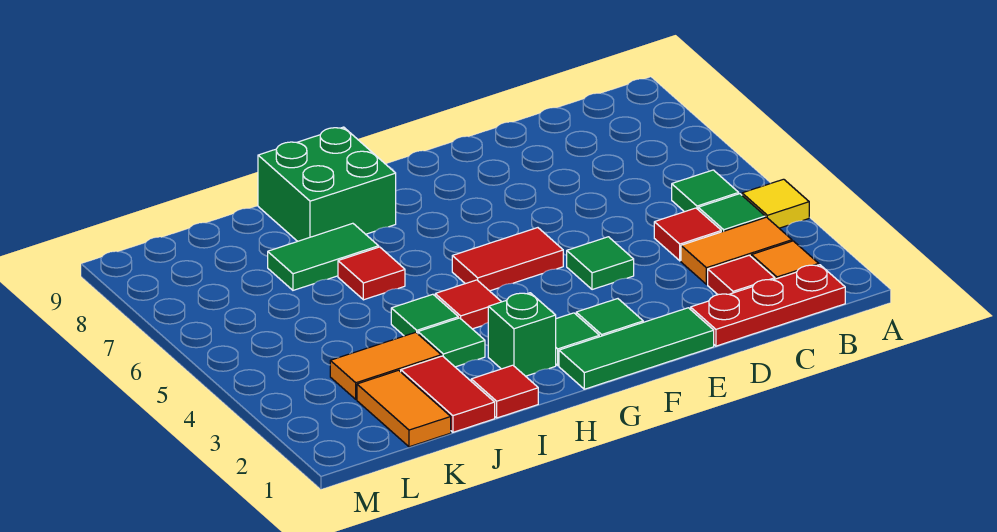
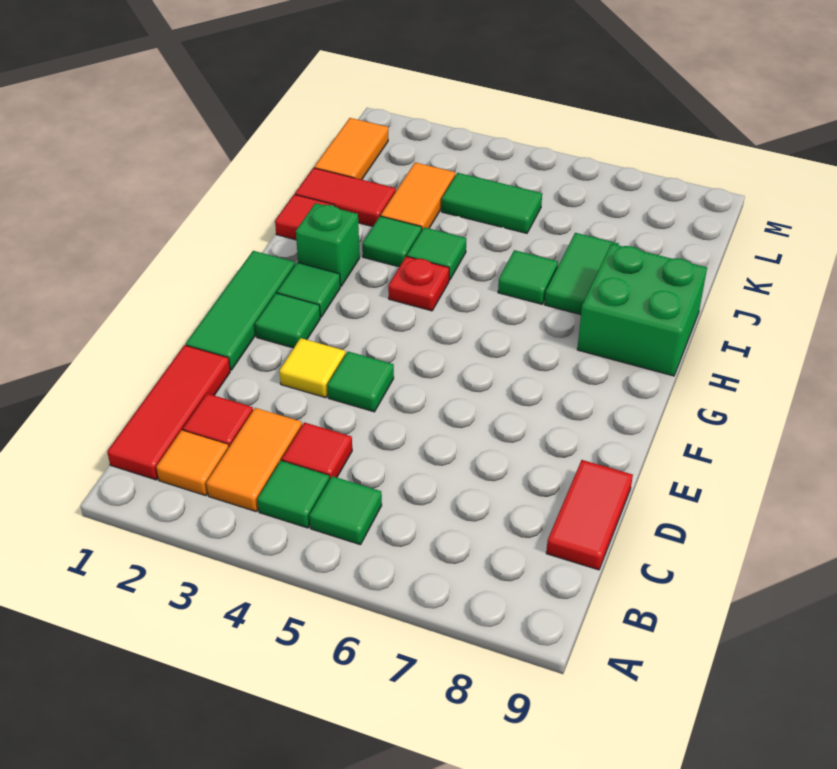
yellow tile A4 level 1 -> yellow tile E3 level 1
red plate B1:D1 level 1 -> red tile B1:D1 level 1
red tile F5:G5 level 1 -> red tile C9:D9 level 1
red tile H4 level 1 -> red plate H4 level 1
red tile I6 level 1 -> green tile I6 level 1
orange tile K1:K2 level 1 -> orange tile K1:L1 level 1
none -> green tile K4:K5 level 1

